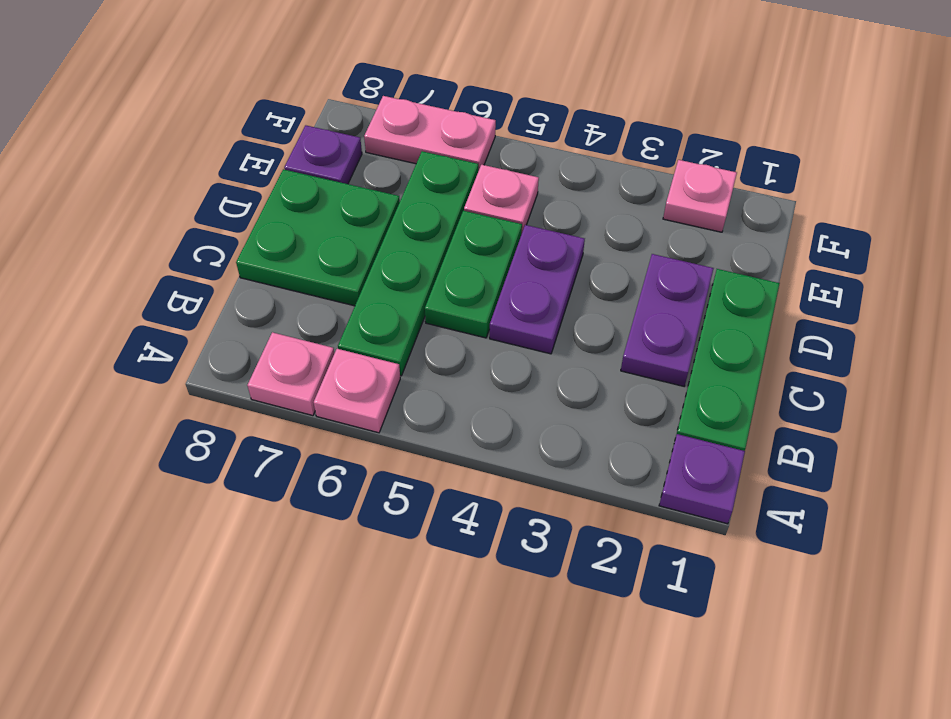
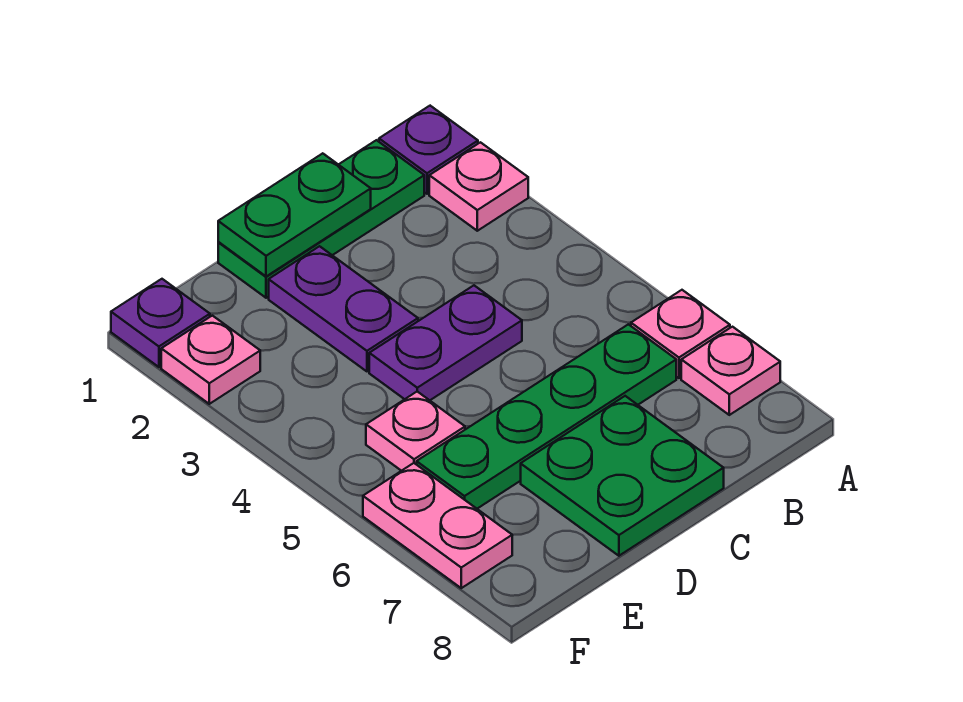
none -> pink plate A2 level 1
purple plate C2:D2 level 1 -> purple plate D2:D3 level 1
green plate C5:D5 level 1 -> green plate C1:D1 level 2
purple plate E8 level 1 -> purple plate F1 level 1

